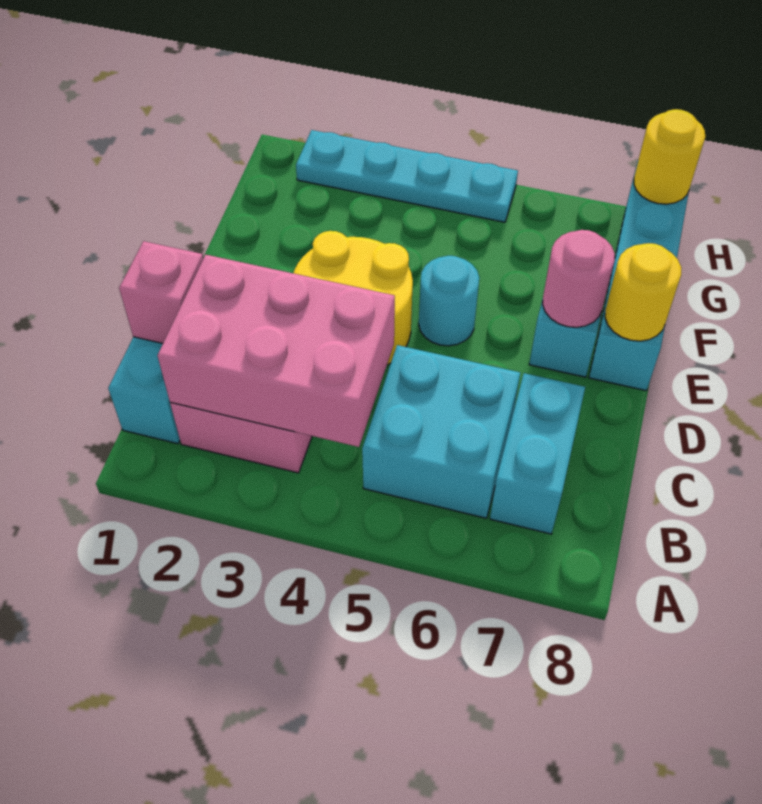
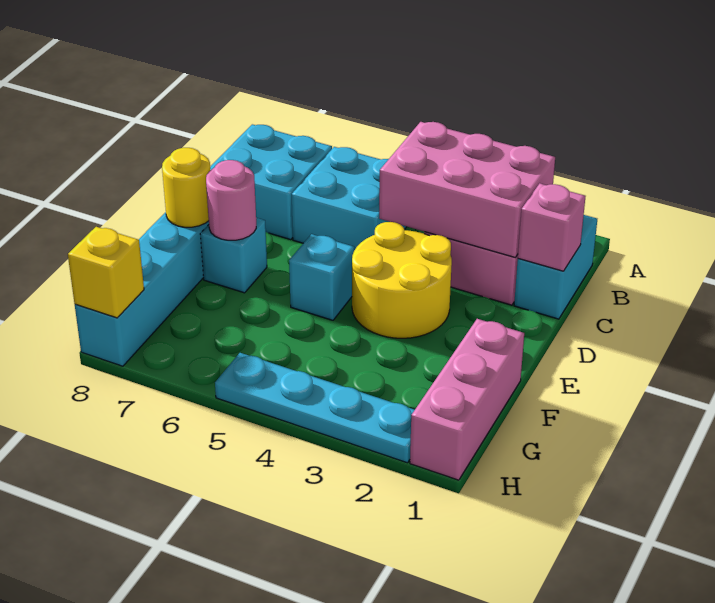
cyan brick B7:C7 level 1 -> cyan brick B7:C8 level 1
cyan round brick E5 level 1 -> cyan brick E5 level 1
none -> pink brick F1:H1 level 1
yellow round brick H8 level 2 -> yellow brick H8 level 2

